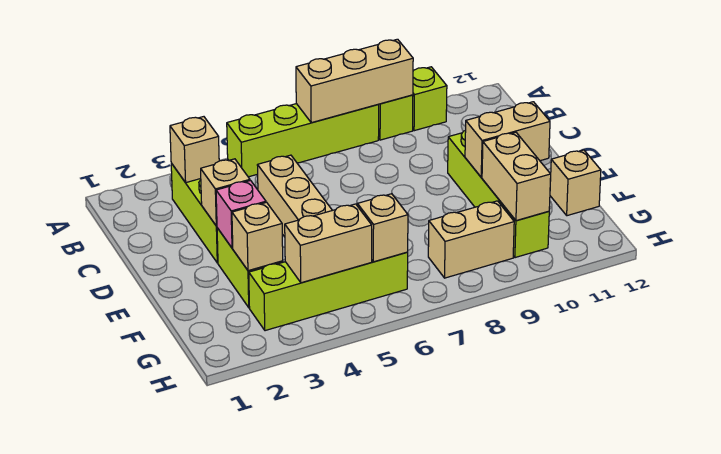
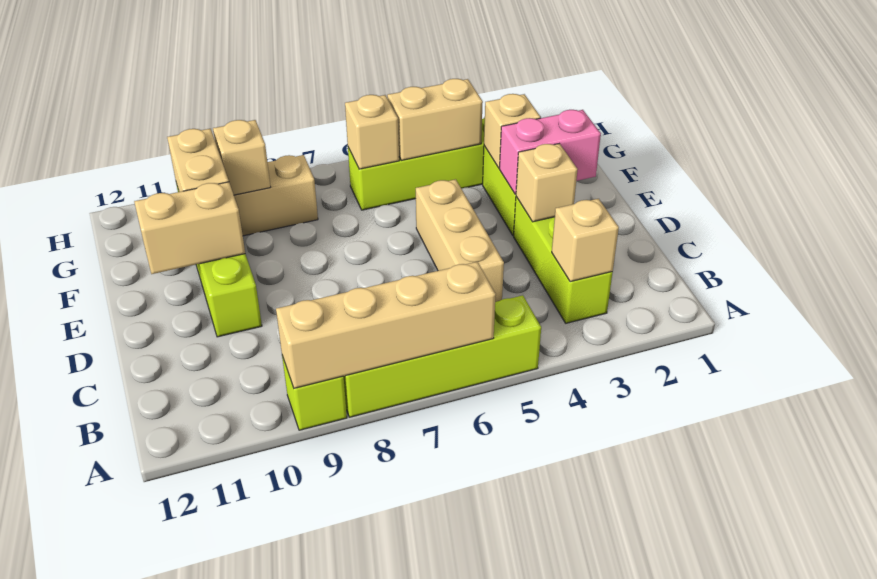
tan brick A7:A9 level 2 -> tan brick A6:A9 level 2
lime brick A10 level 1 -> none
pink brick E3 level 2 -> pink brick E2:E3 level 2
tan brick F12 level 1 -> tan brick G9 level 2

